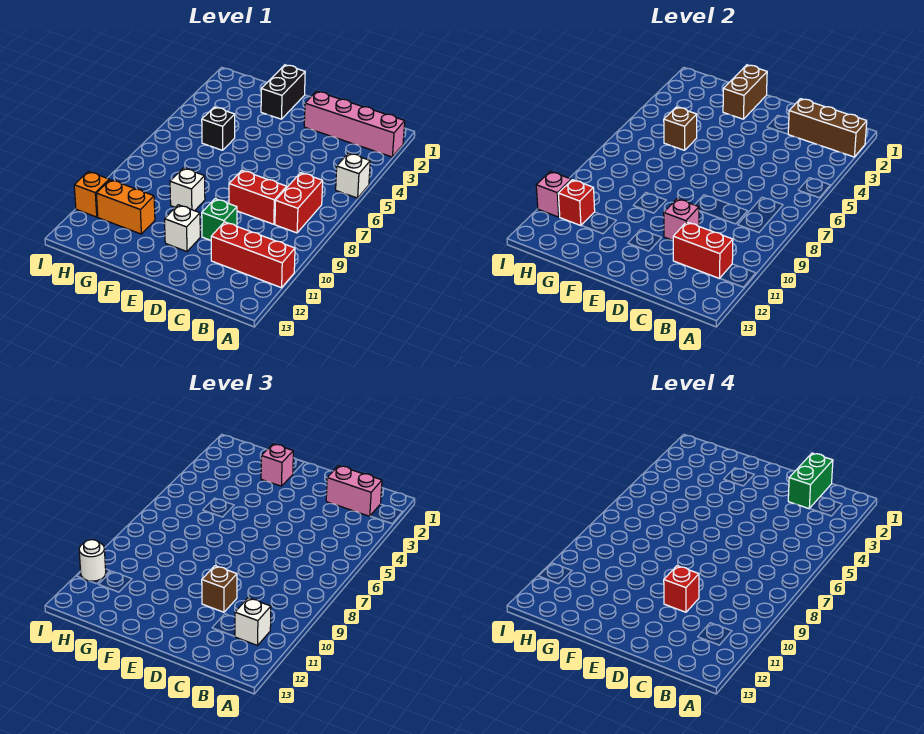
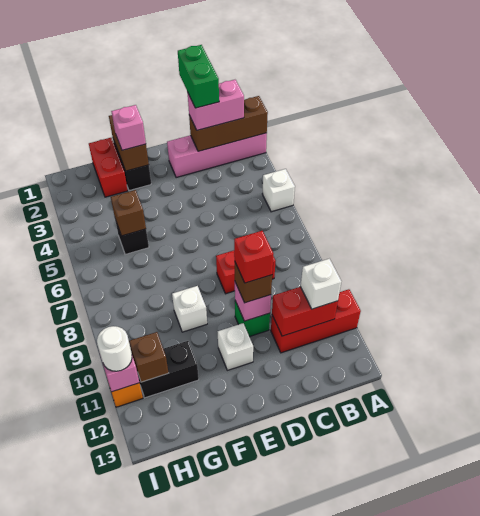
red brick B7:B8 level 1 -> red brick G1:G2 level 1
orange brick G11:H11 level 1 -> black brick G11:H11 level 1
red brick H11 level 2 -> brown brick H11 level 2

